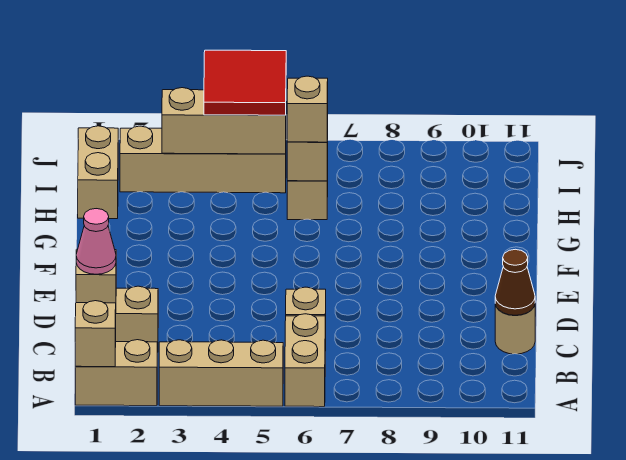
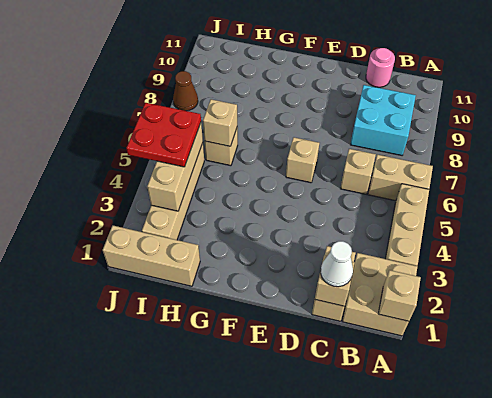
tan brick A1:A2 level 1 -> tan brick A1:B2 level 1
none -> cyan brick B8:C9 level 1
pink cone C1 level 3 -> white cone C1 level 3
tan round brick C11 level 1 -> pink round brick C11 level 1
brown cone C11 level 2 -> brown cone J8 level 1
tan brick H1:I1 level 1 -> tan brick H1:J1 level 1
tan brick H6 level 3 -> tan brick E6 level 1
red tile I4:J5 level 3 -> red plate I4:J5 level 3

